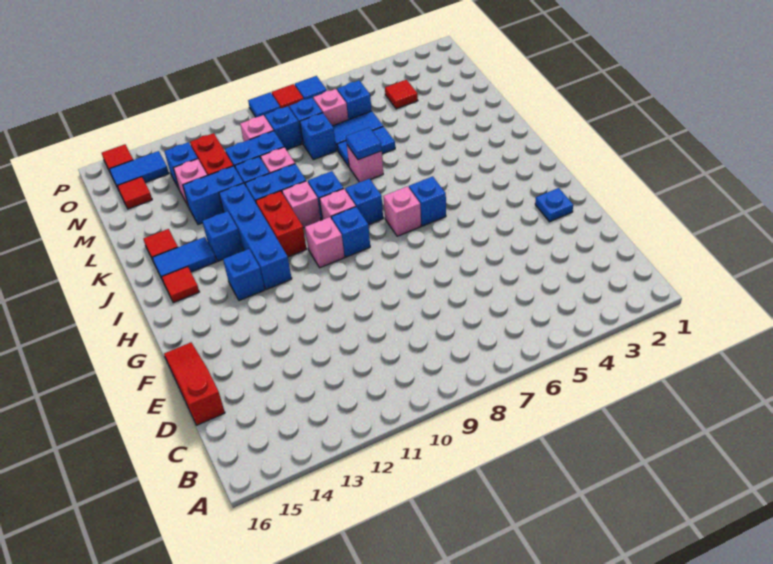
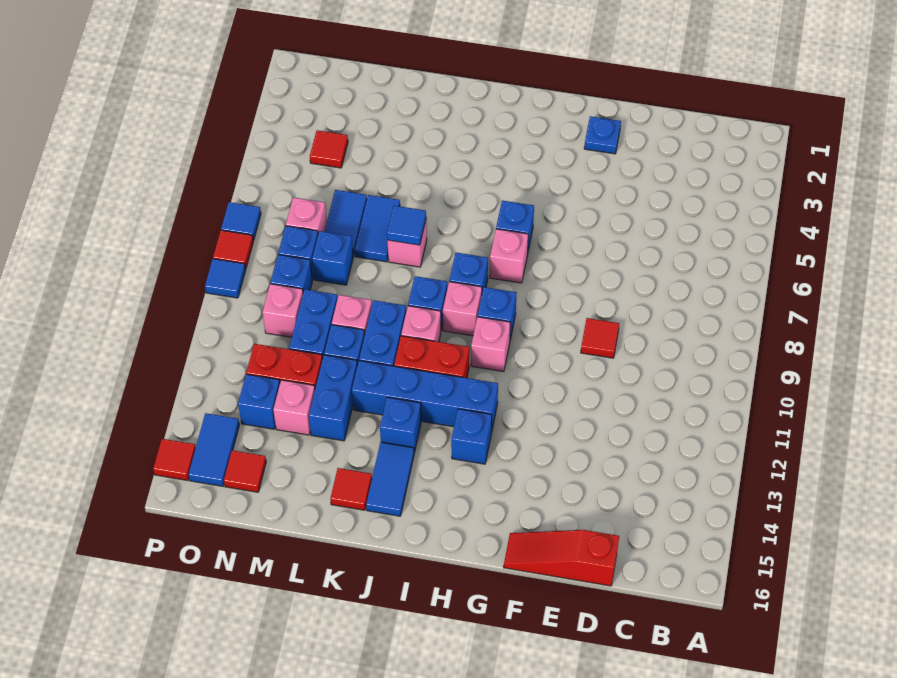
red tile I15 level 1 -> red tile E9 level 1
blue brick N6 level 1 -> none

